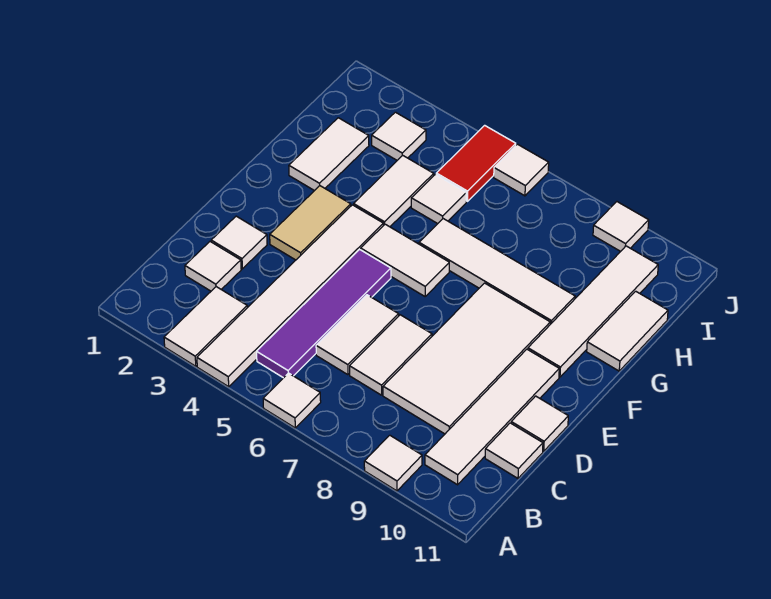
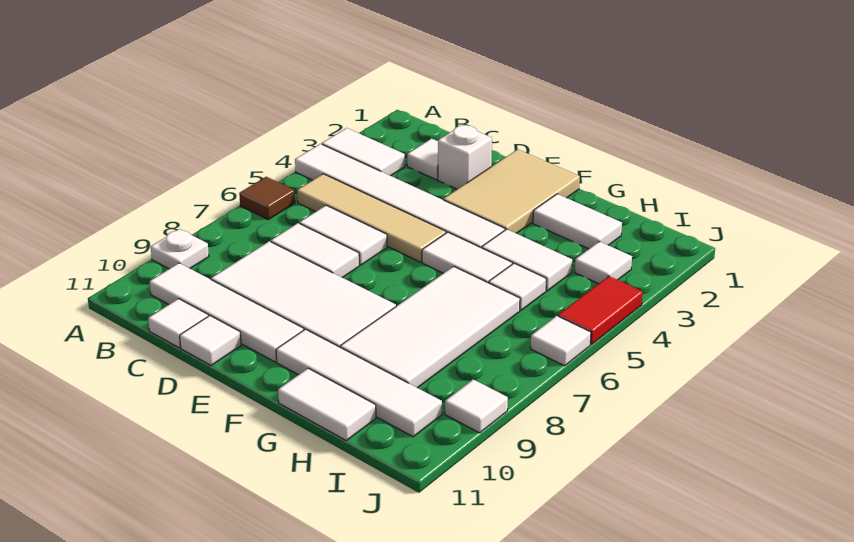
white tile A6 level 1 -> brown tile A6 level 1
white tile A9 level 1 -> white plate A9 level 1
purple tile B5:E5 level 1 -> tan tile B5:E5 level 1
white tile D2 level 1 -> white brick D2 level 1
tan tile E3:F3 level 1 -> tan tile E1:F3 level 1
white tile F5:F6 level 1 -> white tile F5:G5 level 1
white tile G6:G9 level 1 -> white tile G6:H9 level 1
red tile I5:J5 level 1 -> red tile J4:J5 level 1

